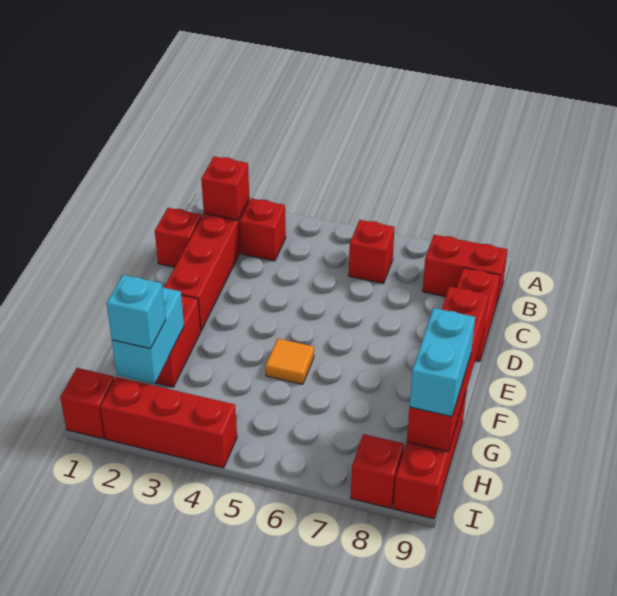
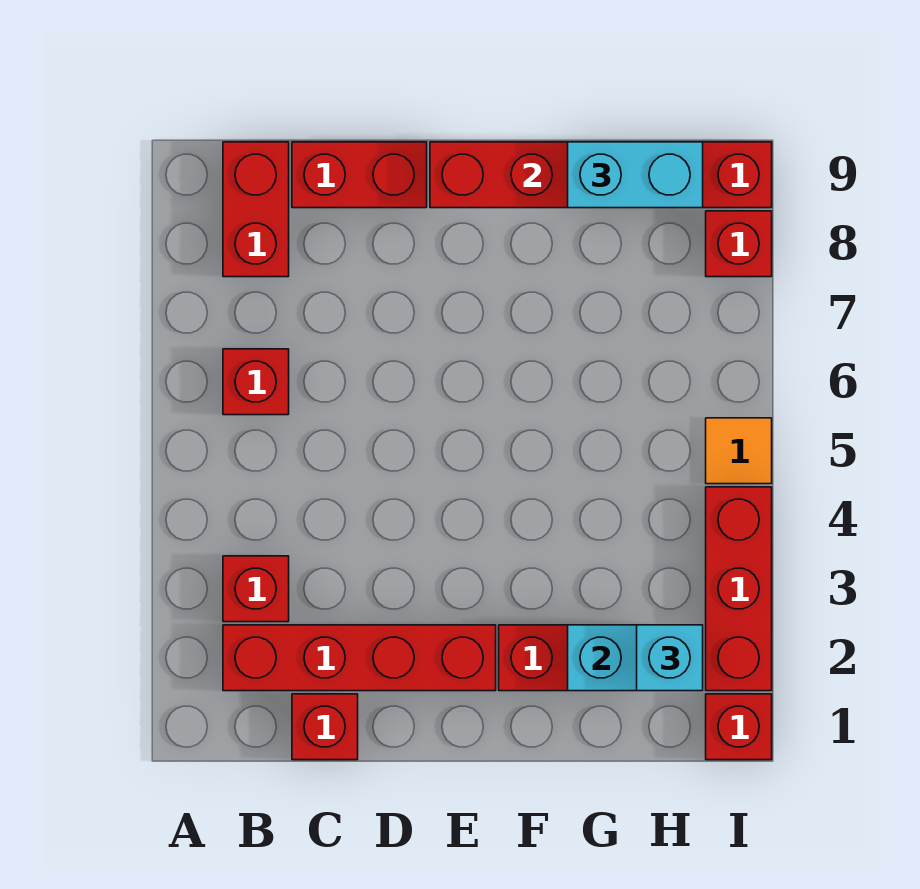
red brick B2 level 2 -> none
orange tile F5 level 1 -> orange tile I5 level 1

